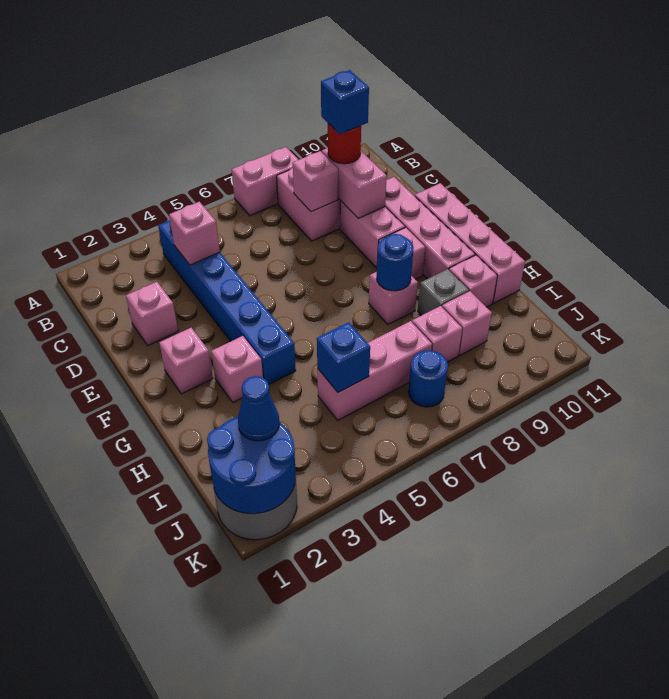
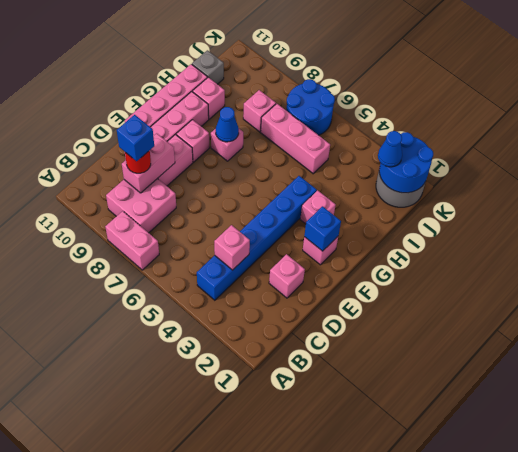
pink brick C8 level 2 -> none
blue round brick G8 level 2 -> blue cone G8 level 2
grey brick H9 level 1 -> grey brick I11 level 1
blue brick I5 level 2 -> blue brick F2 level 2
pink brick I9 level 1 -> none
blue round brick J7 level 1 -> blue round brick J6:K7 level 1

